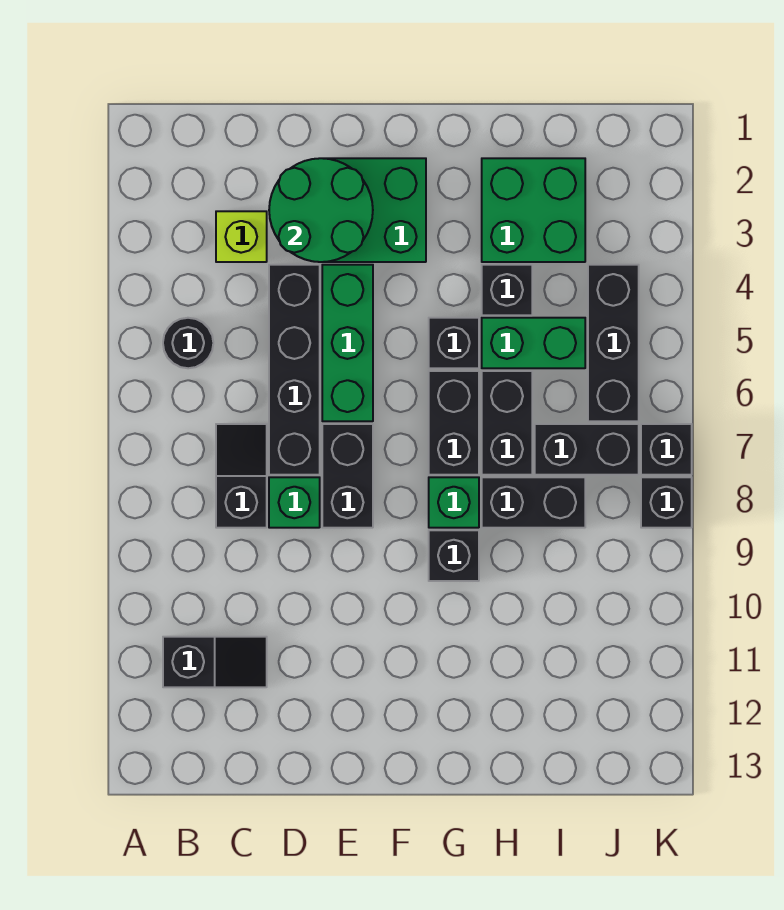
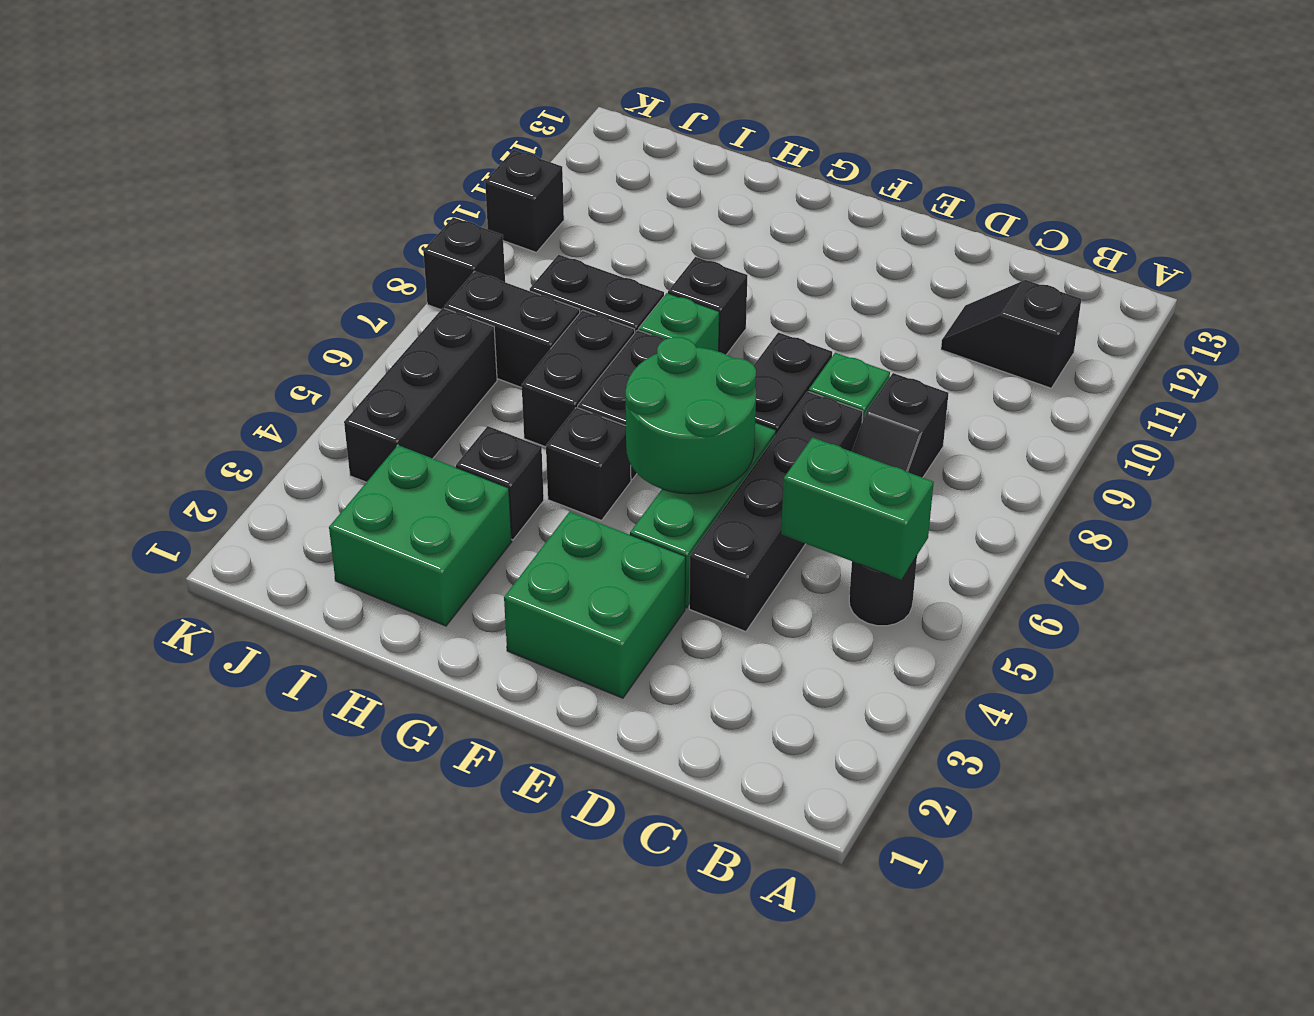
lime brick C3 level 1 -> none
green round brick D2:E3 level 2 -> green round brick E5:F6 level 2
green brick H5:I5 level 1 -> green brick B5:C5 level 2
black brick K7 level 1 -> black brick K10 level 1

